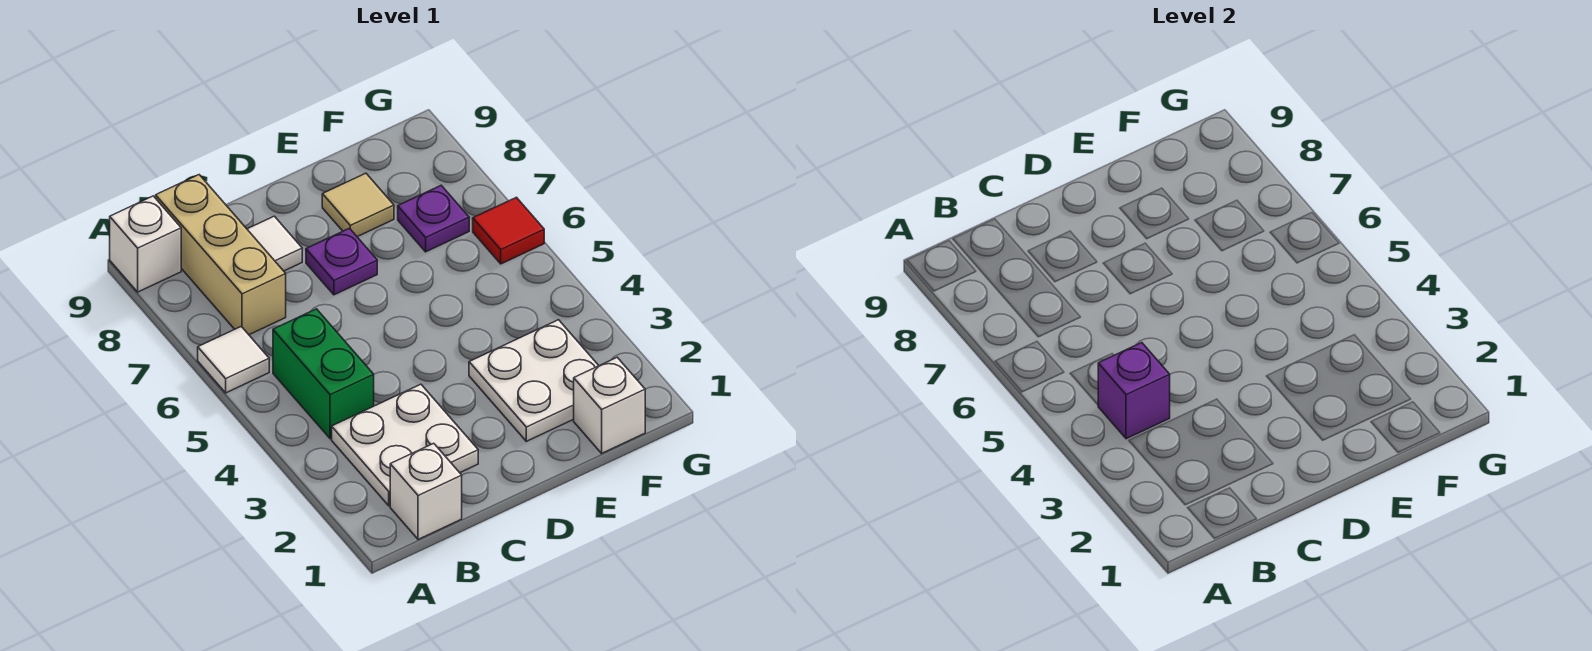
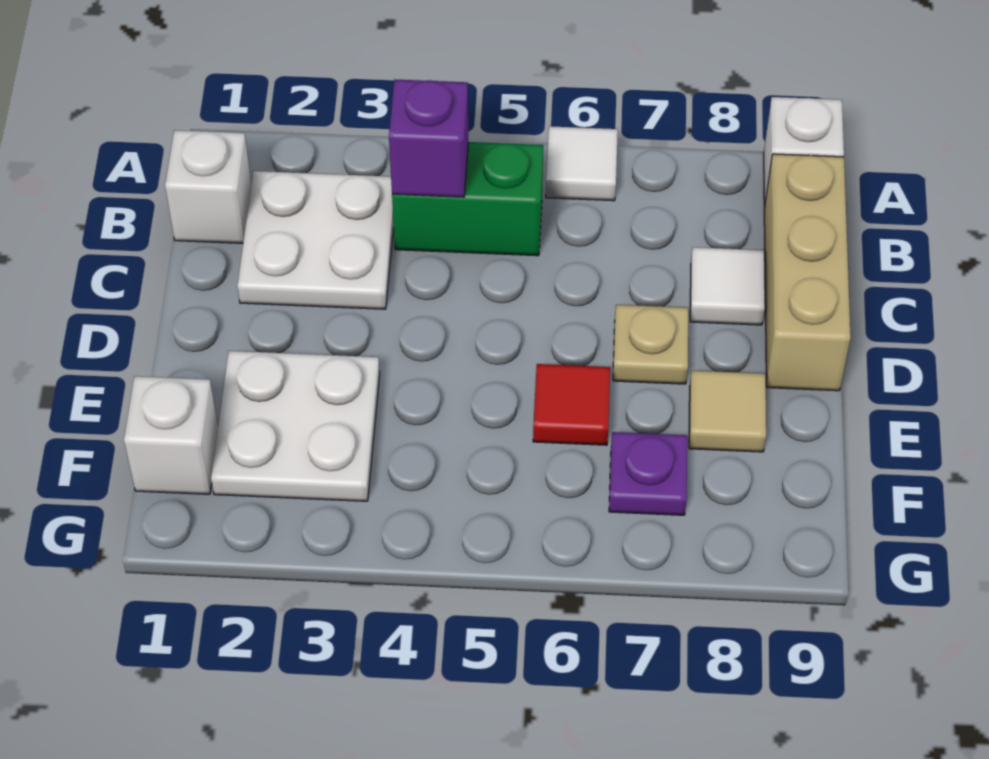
tan brick B7:B9 level 1 -> tan brick B9:D9 level 1
purple plate D7 level 1 -> tan plate D7 level 1
red tile G6 level 1 -> red tile E6 level 1

